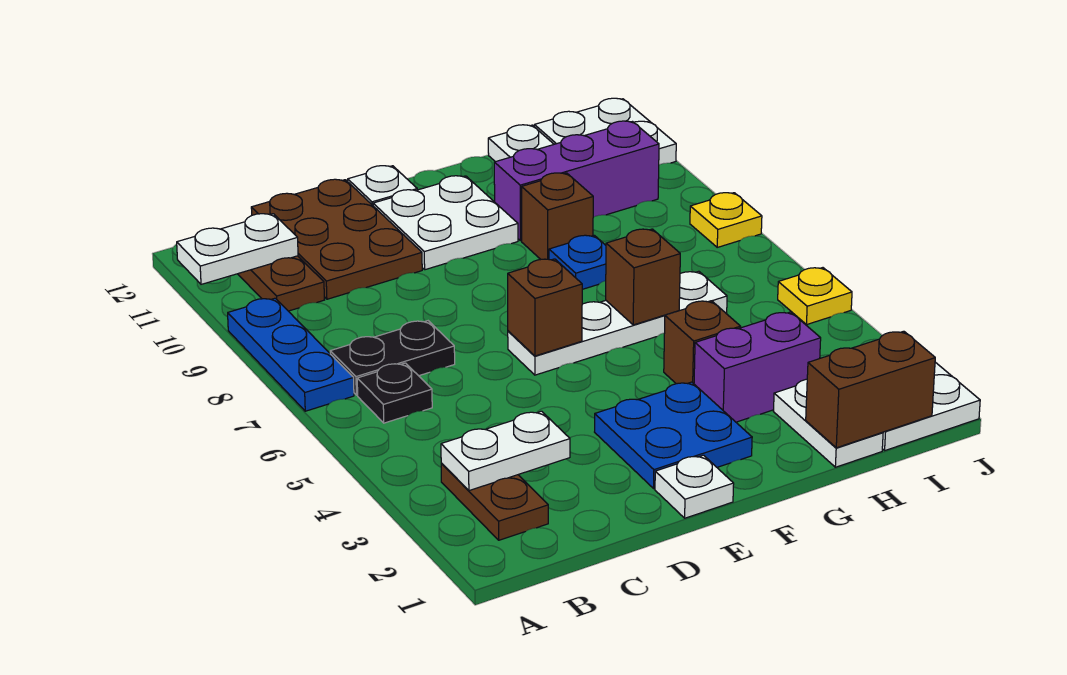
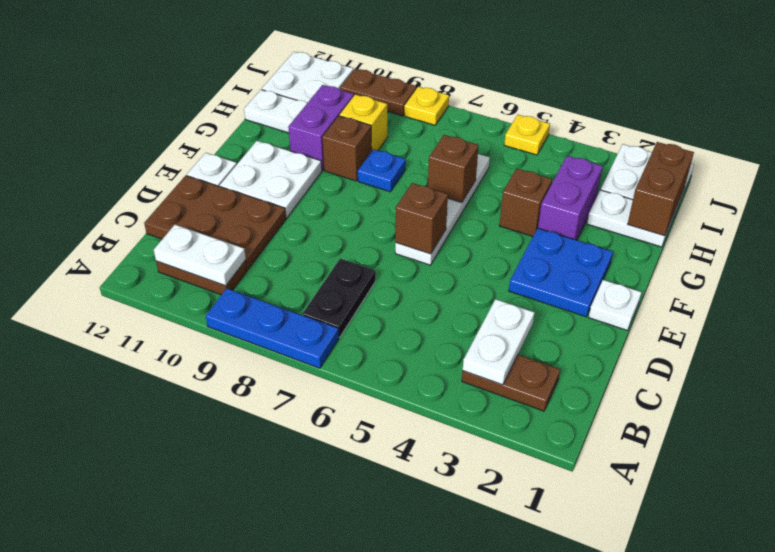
white plate A11:B11 level 2 -> white plate B10:B11 level 2
black plate B6 level 1 -> none
purple brick G10:I10 level 1 -> purple brick G10:H10 level 1
none -> yellow brick H9 level 1
none -> brown plate J9:J10 level 1

